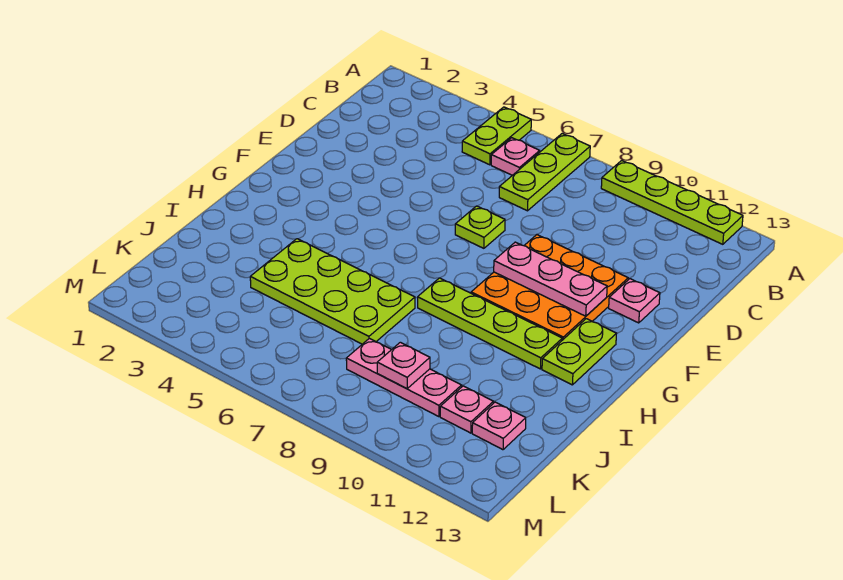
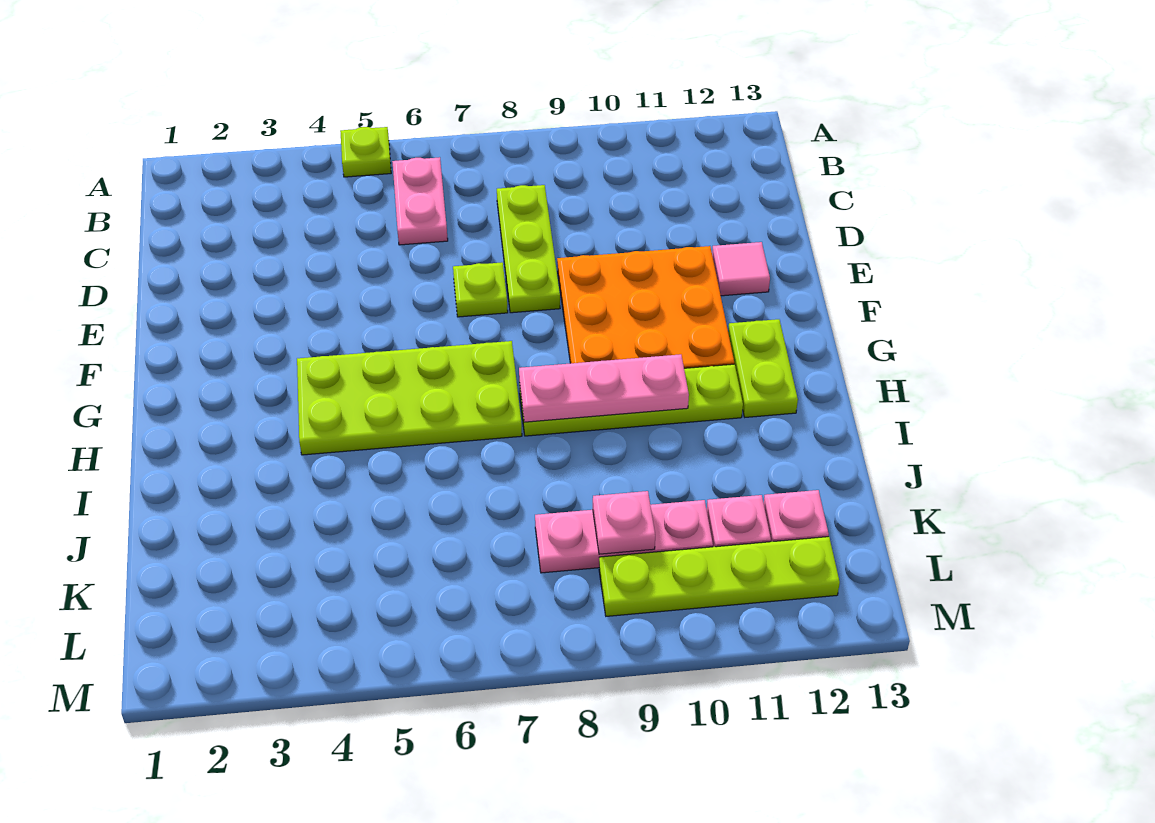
lime plate A5:B5 level 1 -> lime plate A5 level 1
lime plate A7:C7 level 1 -> lime plate C8:E8 level 1
lime plate A9:A12 level 1 -> lime plate L9:L12 level 1
pink plate B6 level 1 -> pink plate B6:C6 level 1
pink plate E12 level 1 -> pink tile E12 level 1
pink plate F9:F11 level 2 -> pink plate H8:H10 level 2
lime plate I4:J7 level 1 -> lime plate G4:H7 level 1

